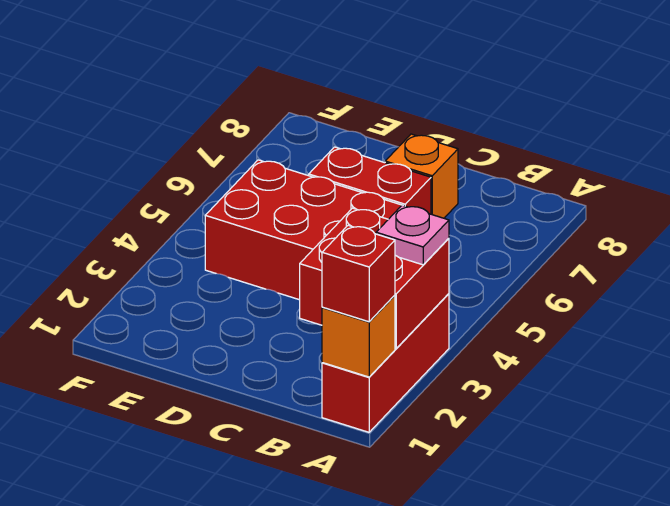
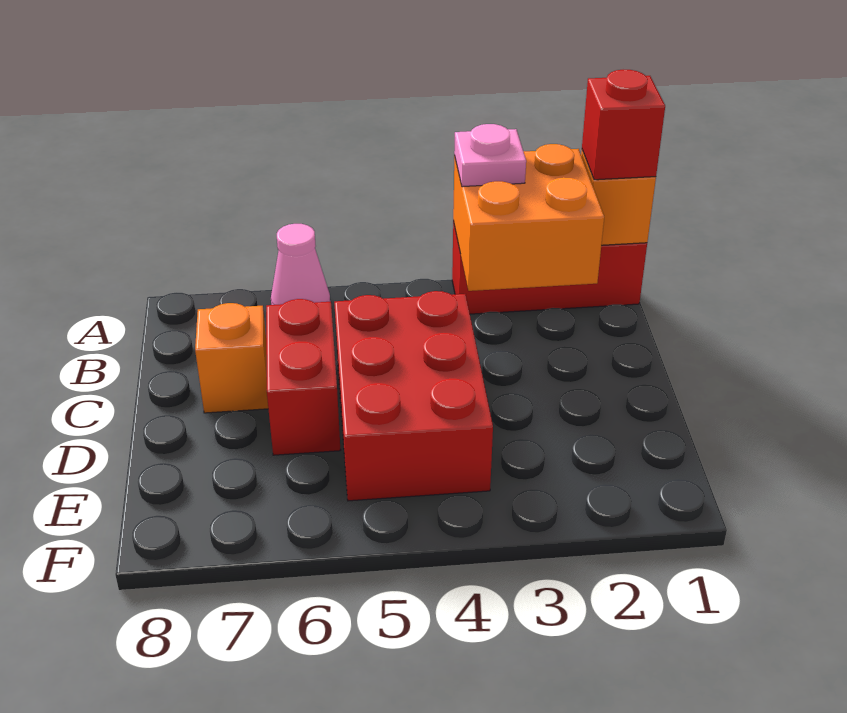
red brick A2:B3 level 2 -> orange brick A2:B3 level 2
none -> pink cone A6 level 1

